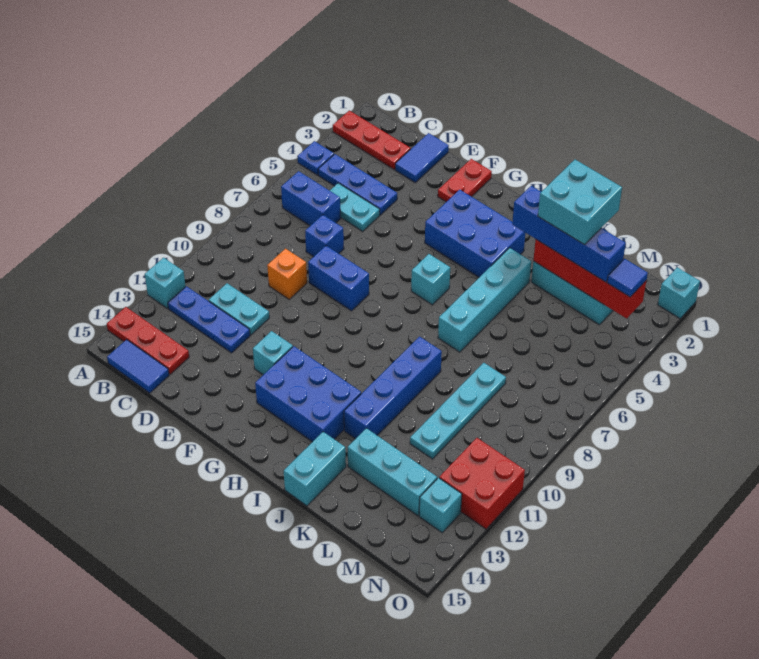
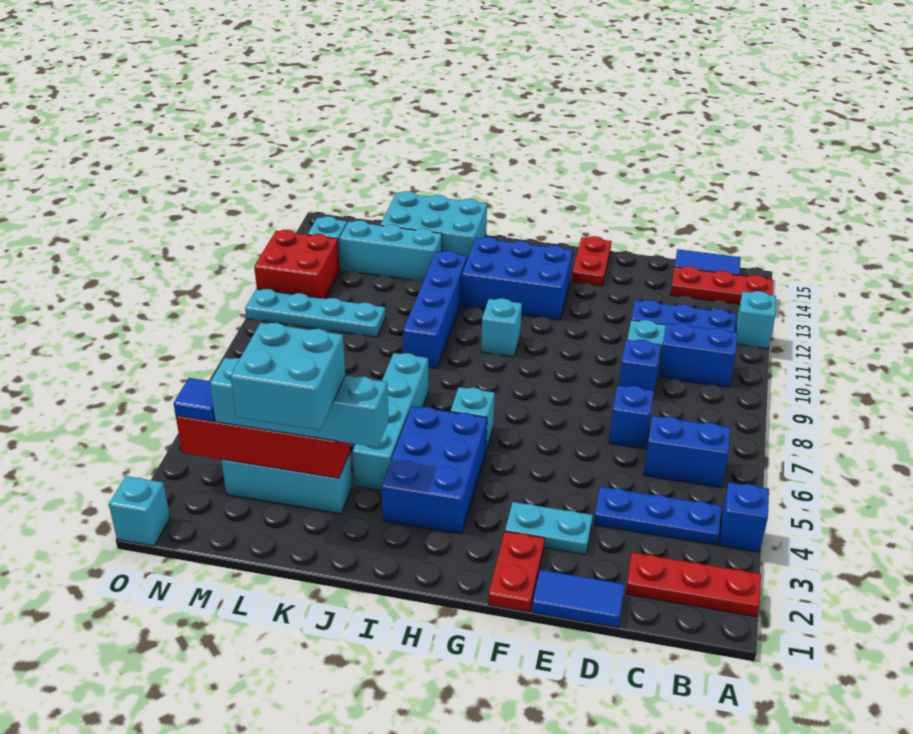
blue plate A4 level 1 -> blue brick A4 level 1
cyan plate C5:D5 level 1 -> cyan plate E3:F3 level 1
blue tile D1:D2 level 1 -> blue tile D1:E1 level 1
orange brick D9 level 1 -> blue brick D9 level 1
blue brick E8:F8 level 1 -> blue brick B10:C10 level 1
cyan brick F12 level 1 -> cyan brick H10 level 1
none -> red plate F14:F15 level 1
blue brick G3:I4 level 1 -> blue brick H3:I5 level 1
blue brick J3:M3 level 3 -> cyan brick J3:M3 level 3
cyan brick J14:J15 level 1 -> cyan brick J14:L15 level 1
cyan plate L8:L11 level 1 -> cyan plate L10:O10 level 1

